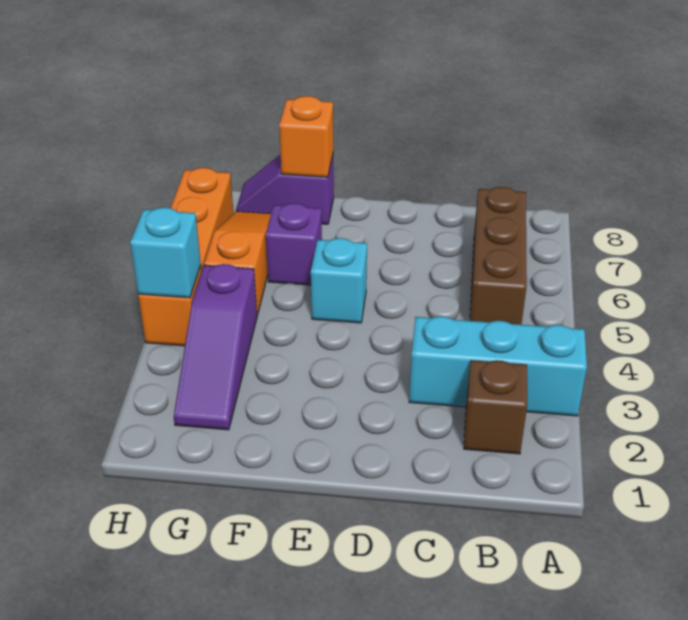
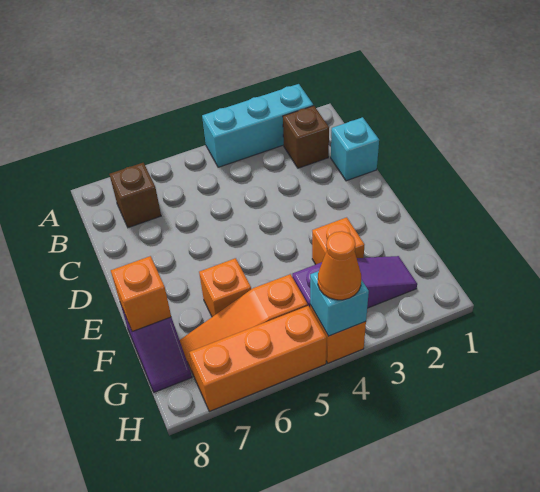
cyan brick A3:C3 level 1 -> cyan brick A2:A4 level 1
brown brick B5:B7 level 1 -> brown brick B7 level 1
cyan brick E5 level 1 -> cyan brick C1 level 1
none -> orange brick F3 level 1
purple brick F6 level 1 -> orange brick F6 level 1
none -> orange cone H4 level 3

